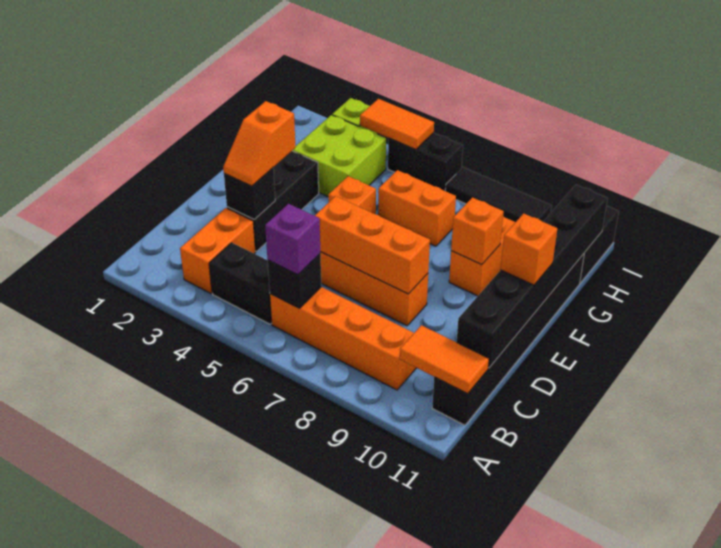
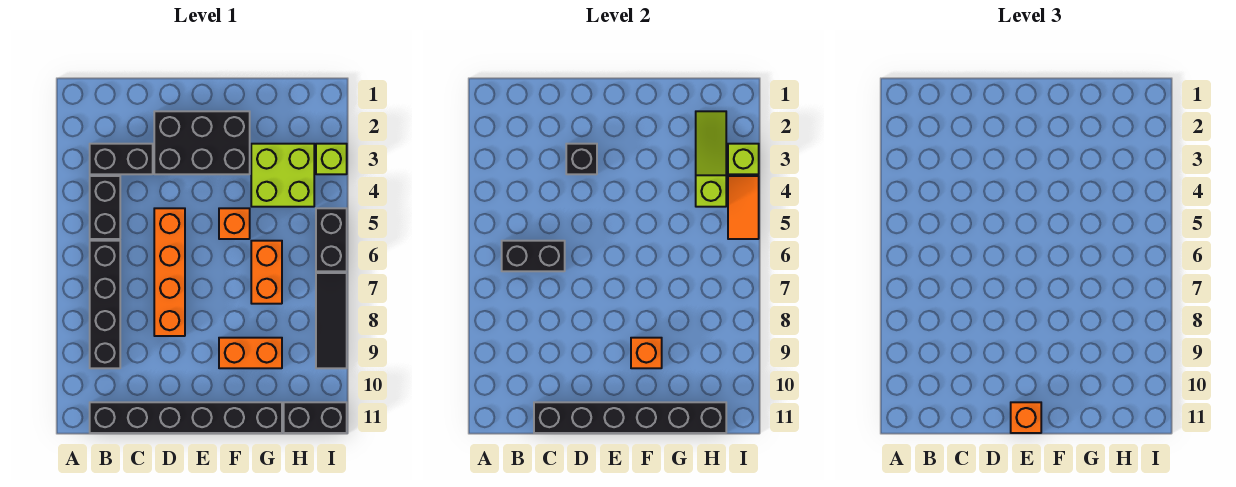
orange brick B3:C3 level 1 -> black brick B3:C3 level 1
orange brick B6:B9 level 1 -> black brick B6:B9 level 1
black brick B6 level 2 -> black brick B6:C6 level 2
purple brick B6 level 3 -> none
orange tile B10:B11 level 2 -> none
black brick D3:F3 level 1 -> black brick D2:F3 level 1
orange slope D3:E3 level 3 top E -> none
orange brick D6:D8 level 2 -> none
none -> lime slope H2:H4 level 2 top 4
none -> lime brick I3 level 2

